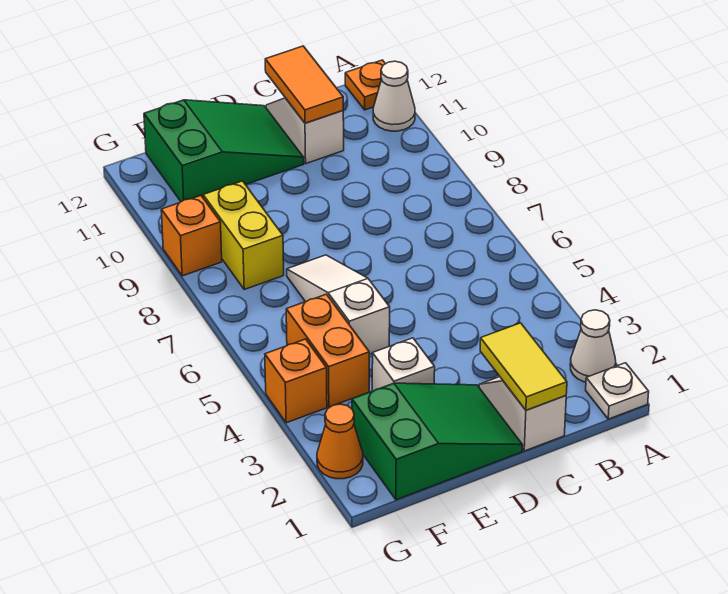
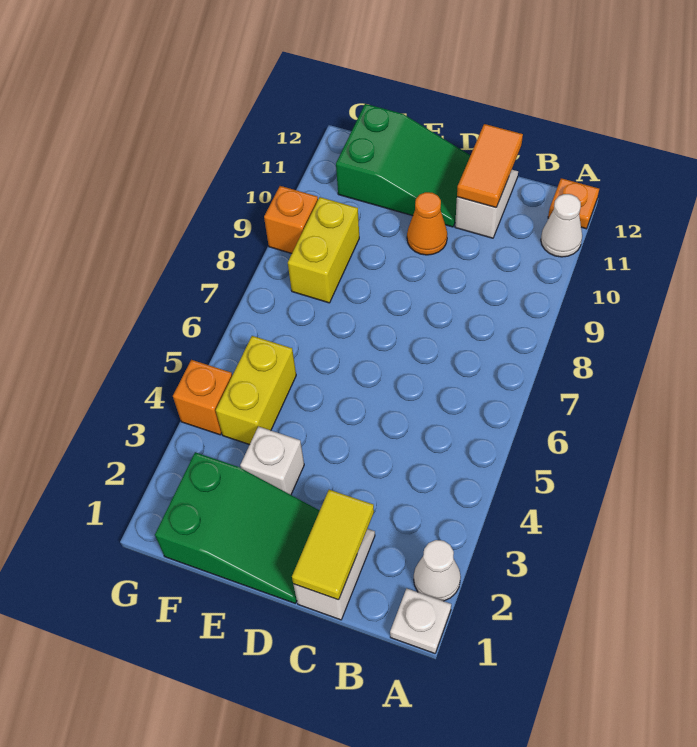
white slope E5:E7 level 1 top 5 -> none
orange brick F4:F5 level 1 -> yellow brick F4:F5 level 1
orange cone G2 level 1 -> orange cone D10 level 1

